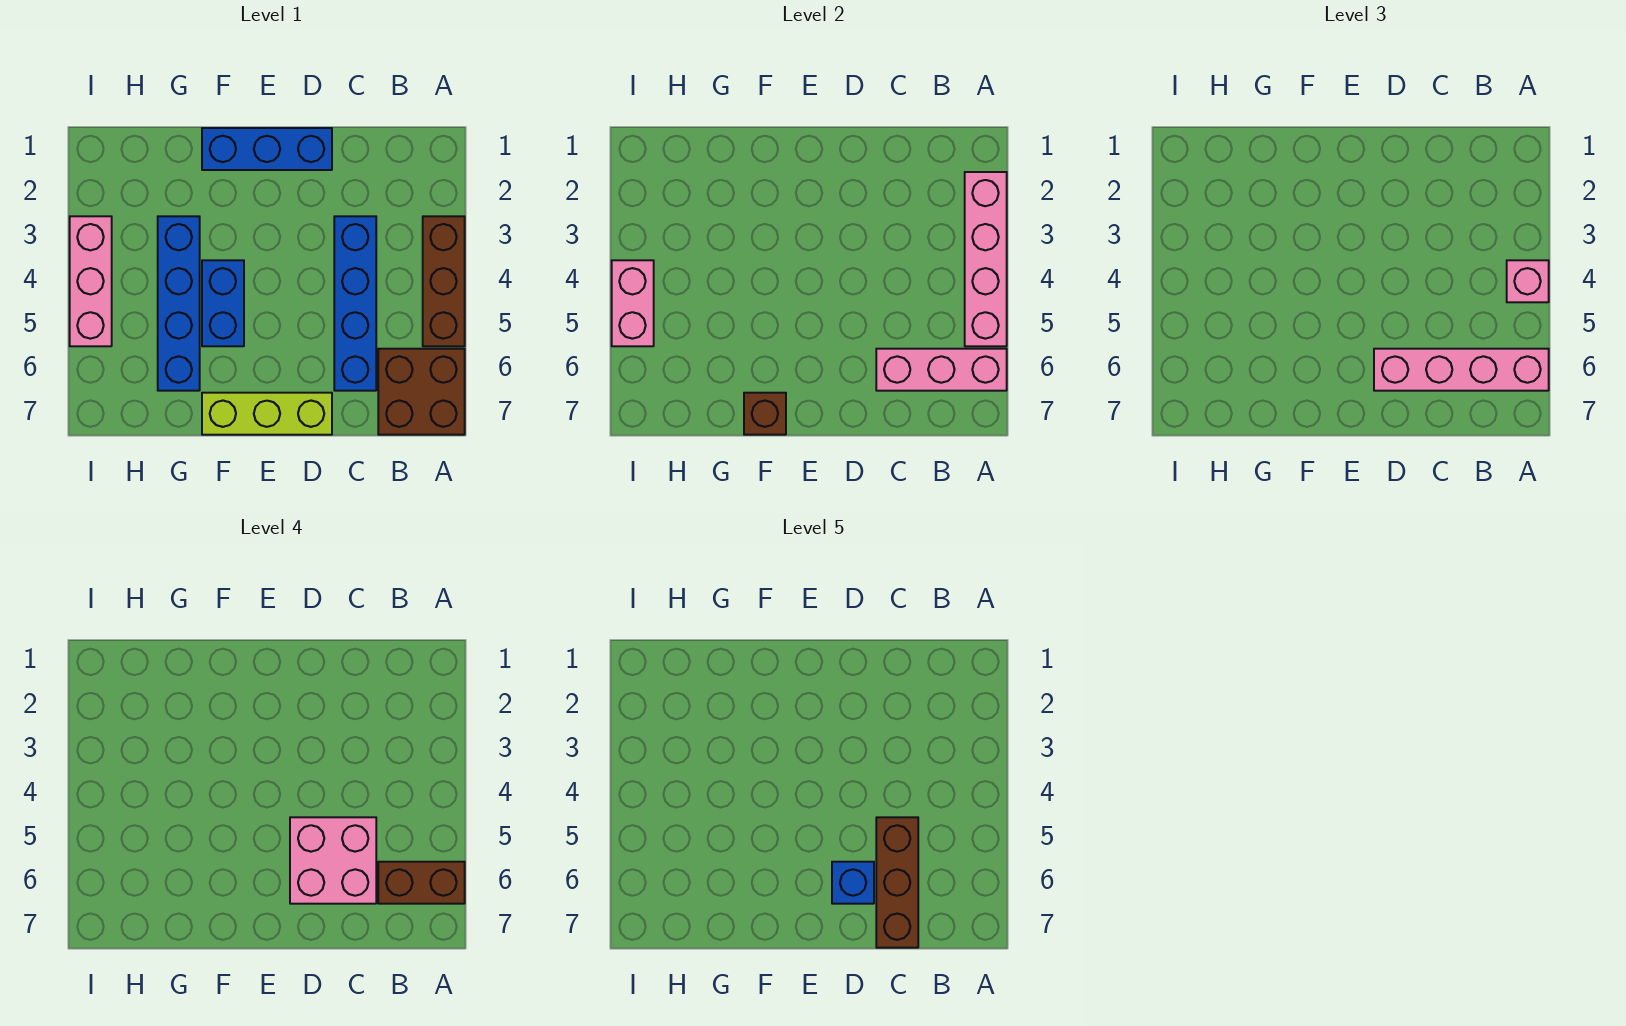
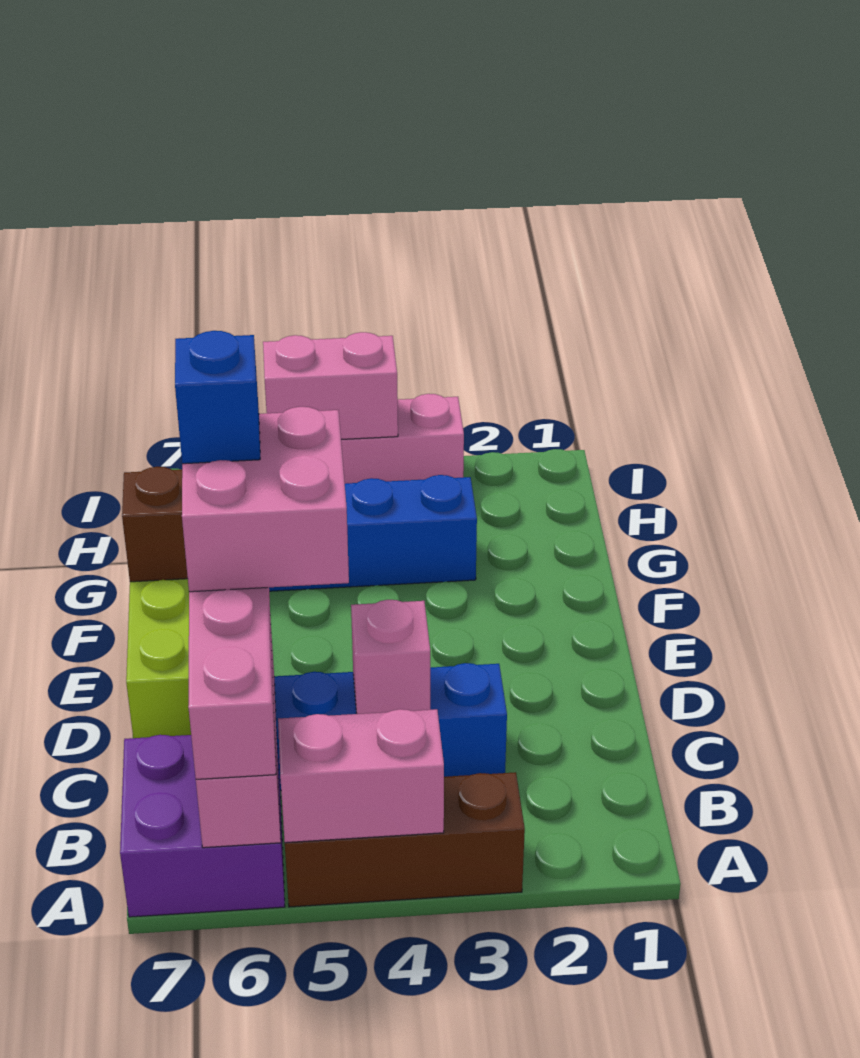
pink brick A2:A5 level 2 -> pink brick A4:A5 level 2
pink brick A4 level 3 -> pink brick C4 level 2
brown brick A6:B7 level 1 -> purple brick A6:B7 level 1
brown brick A6:B6 level 4 -> none
brown brick C5:C7 level 5 -> none
blue brick D1:F1 level 1 -> none
blue brick F4:F5 level 1 -> none

